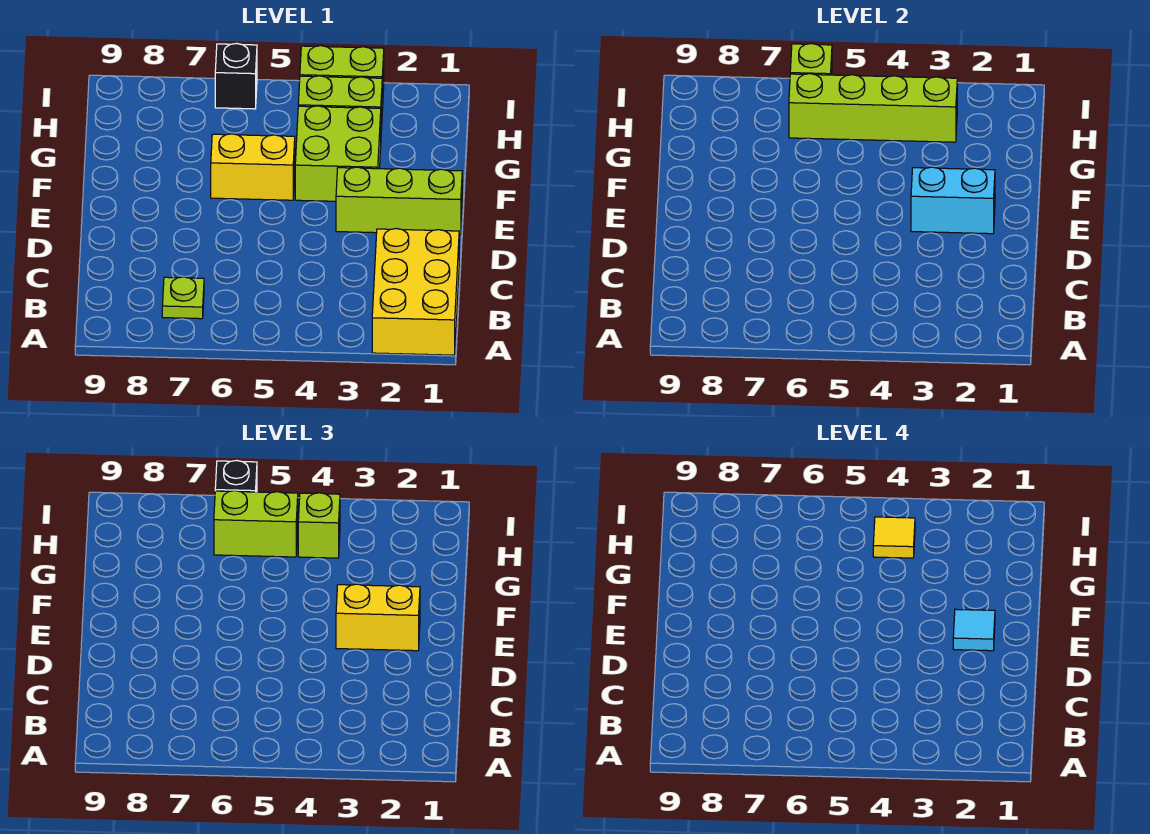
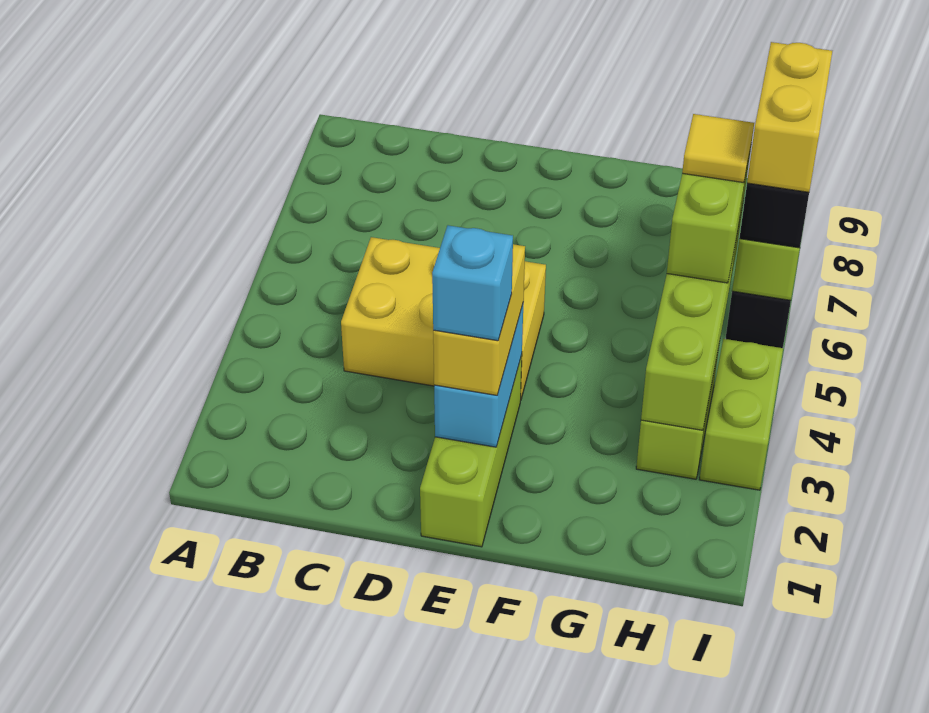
yellow brick A1:C2 level 1 -> yellow brick C4:E5 level 1
lime plate B7 level 1 -> none
cyan tile E2 level 4 -> cyan brick E2 level 4
lime brick F3:G4 level 1 -> none
yellow brick F5:F6 level 1 -> yellow brick I6:I7 level 4
lime brick H4 level 3 -> none
yellow tile H4 level 4 -> yellow tile H6 level 4

